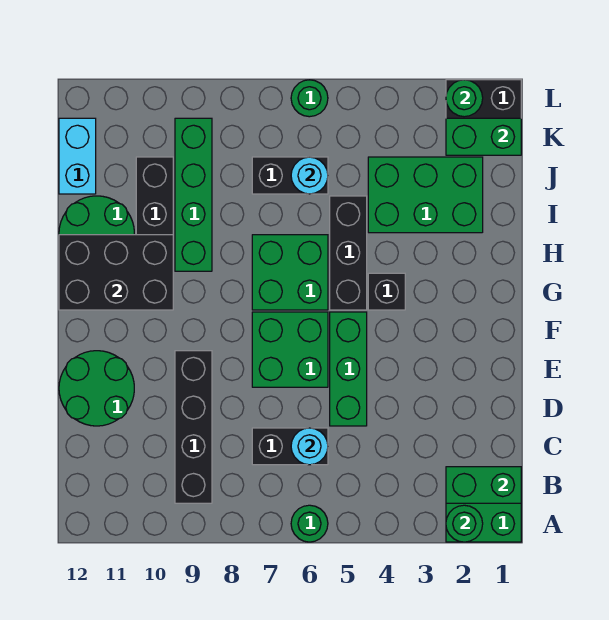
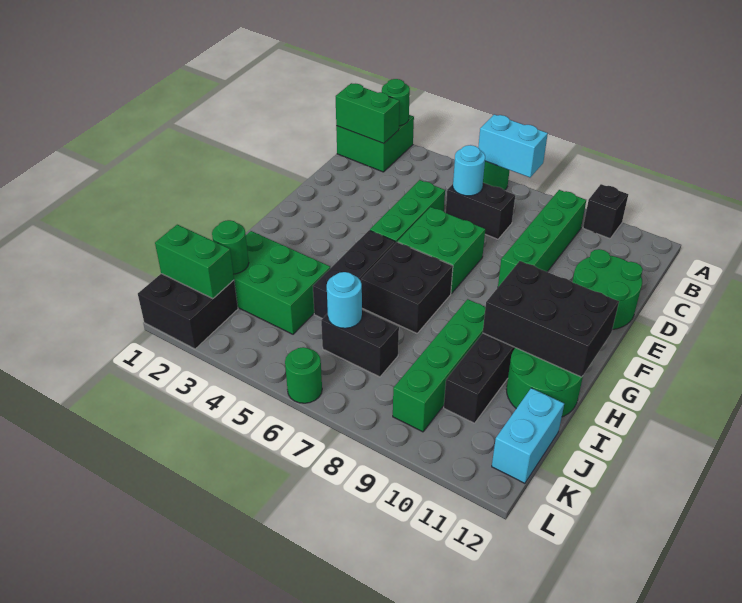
none -> cyan brick A6:A7 level 2
black brick B9:E9 level 1 -> green brick B9:E9 level 1
black brick G4 level 1 -> black brick A10 level 1
green brick G6:H7 level 1 -> black brick G6:H7 level 1
green round brick L2 level 2 -> green round brick J2 level 2

